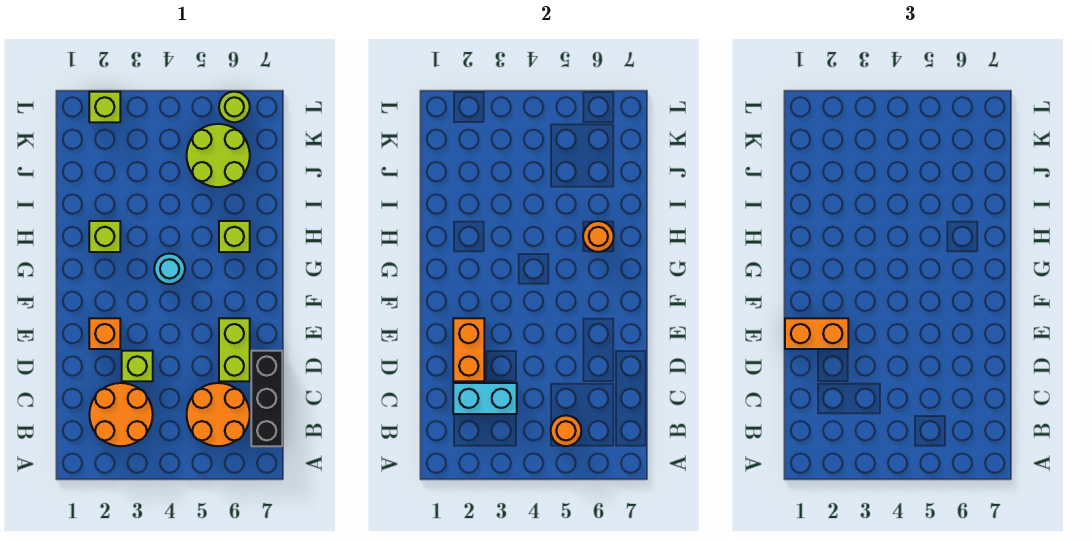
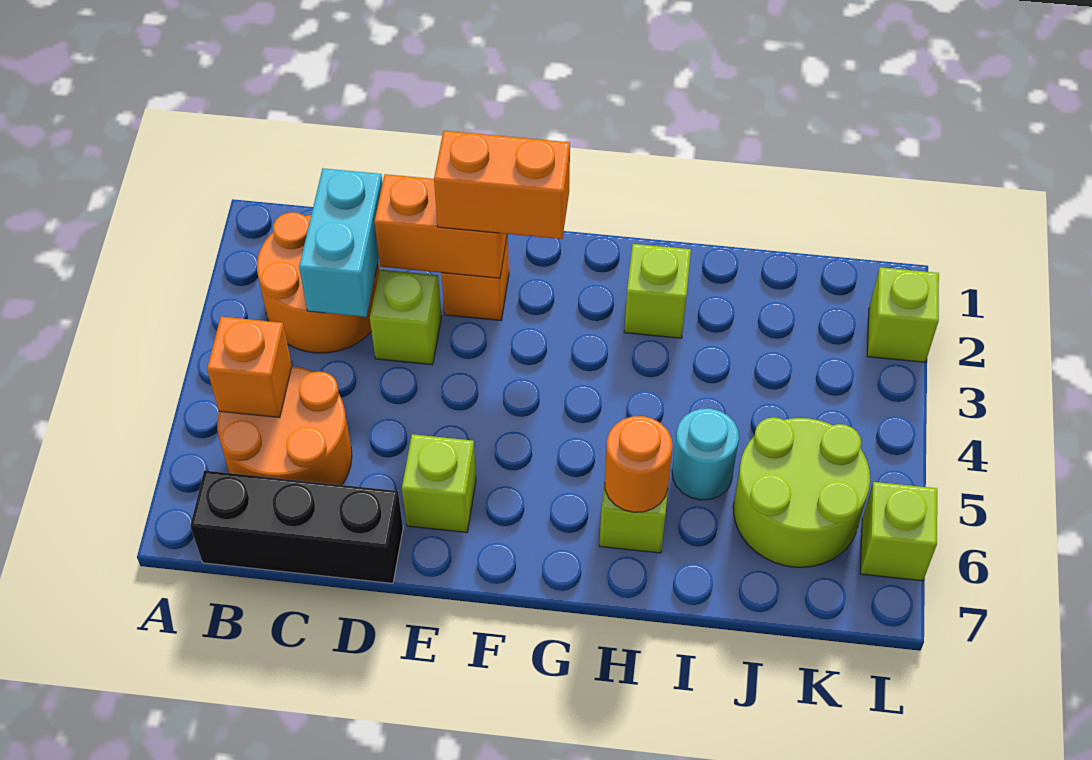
orange round brick B5 level 2 -> orange brick B5 level 2
lime brick D6:E6 level 1 -> lime brick E6 level 1
orange brick E1:E2 level 3 -> orange brick E2:F2 level 3
cyan round brick G4 level 1 -> cyan round brick I5 level 1
lime round brick L6 level 1 -> lime brick L6 level 1

